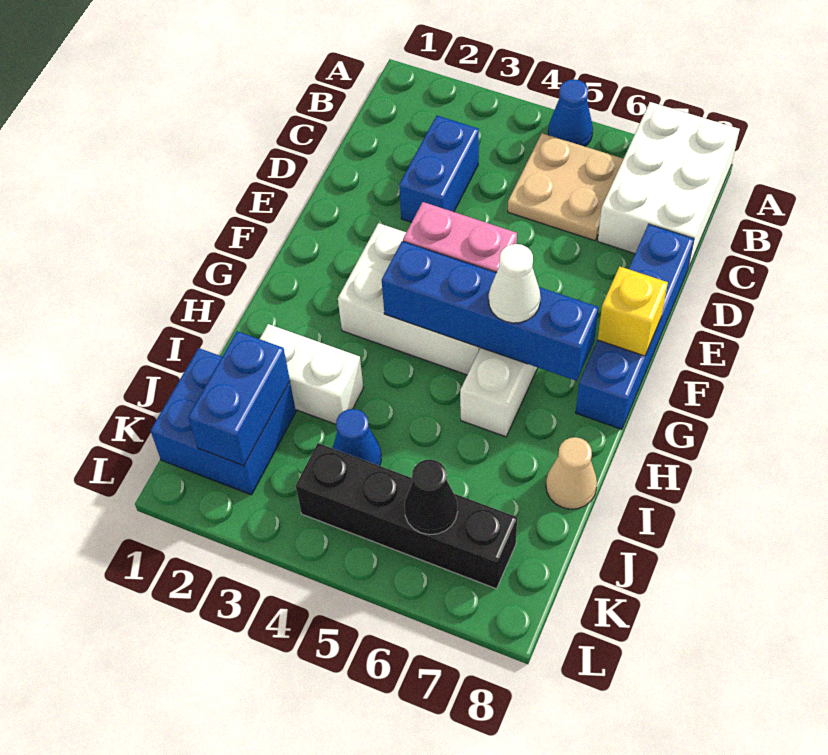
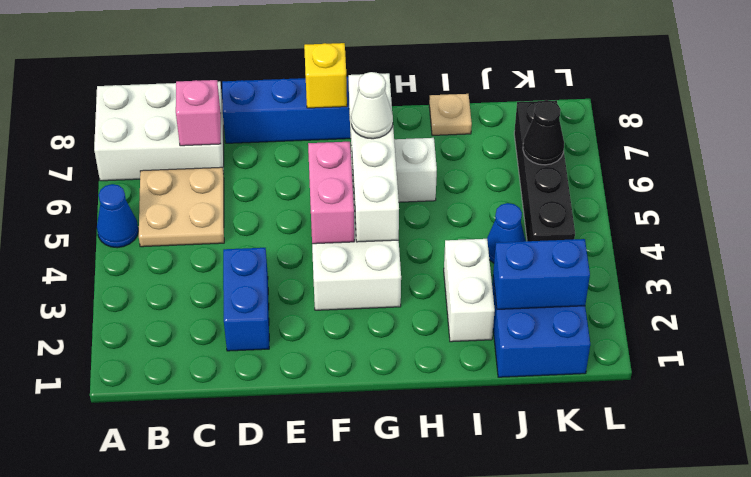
blue brick C3:D3 level 1 -> blue brick D2:D3 level 1
none -> pink brick C7 level 2
blue brick G4:G7 level 2 -> white brick G4:G7 level 2
tan cone I8 level 1 -> tan plate I8 level 1

